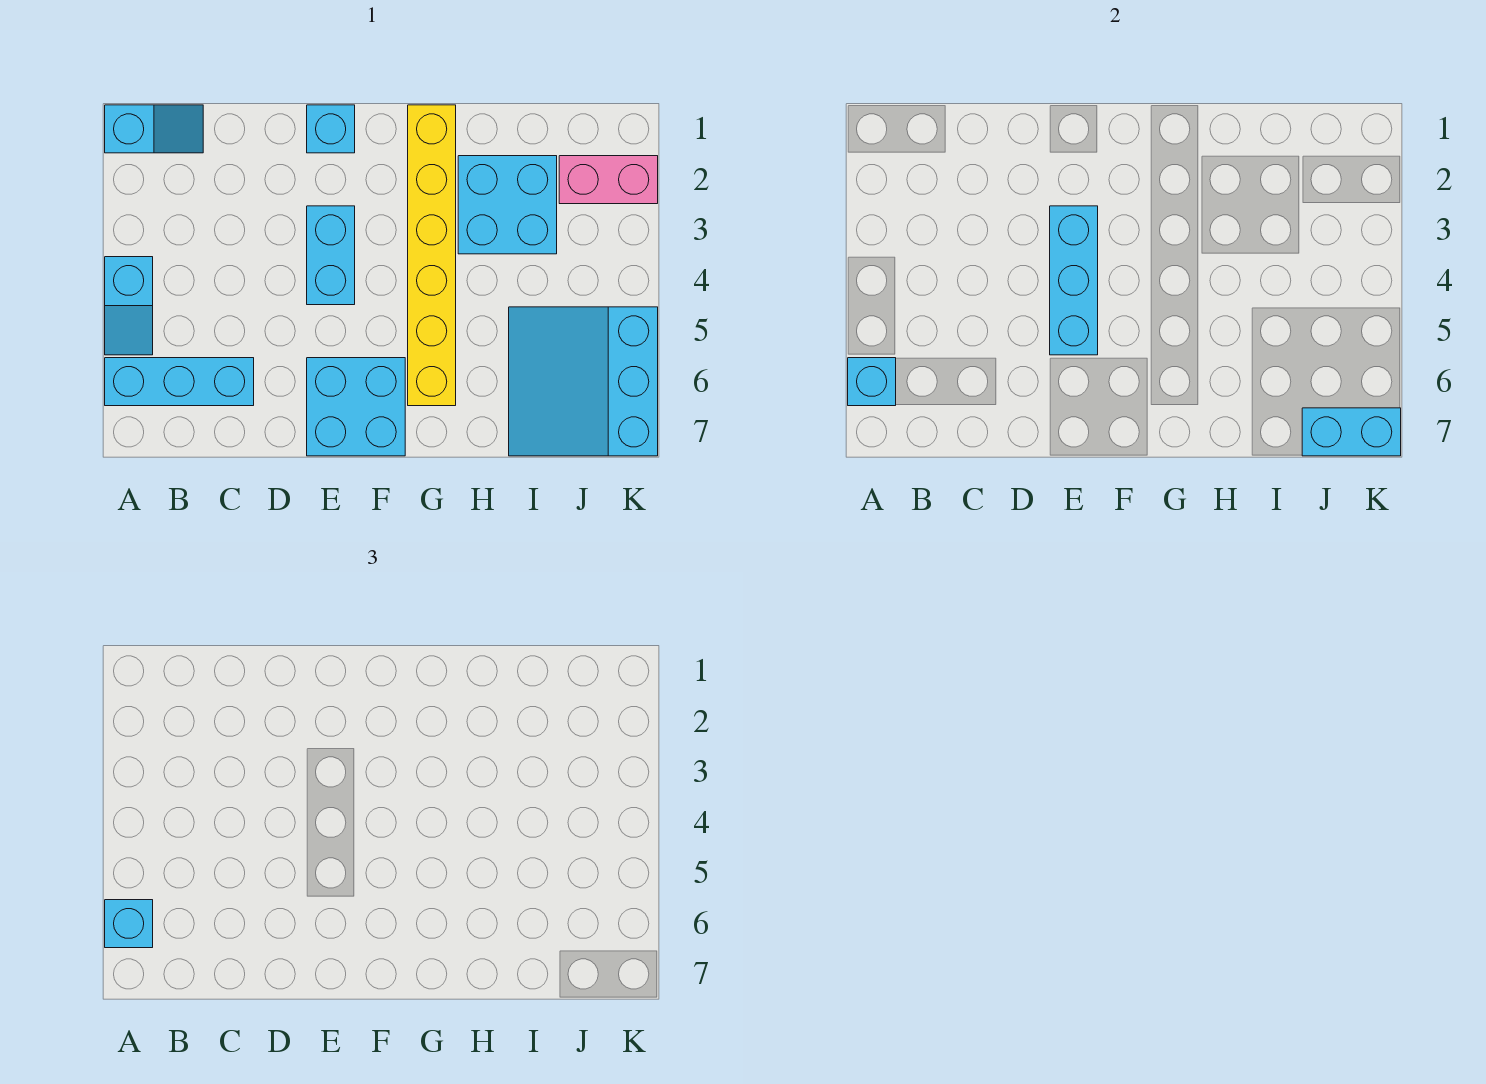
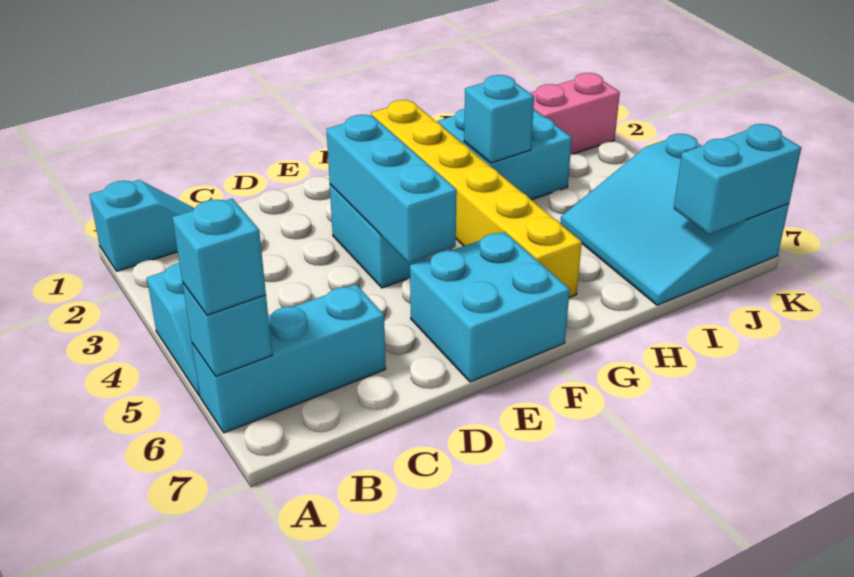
cyan brick E1 level 1 -> cyan brick H3 level 2

